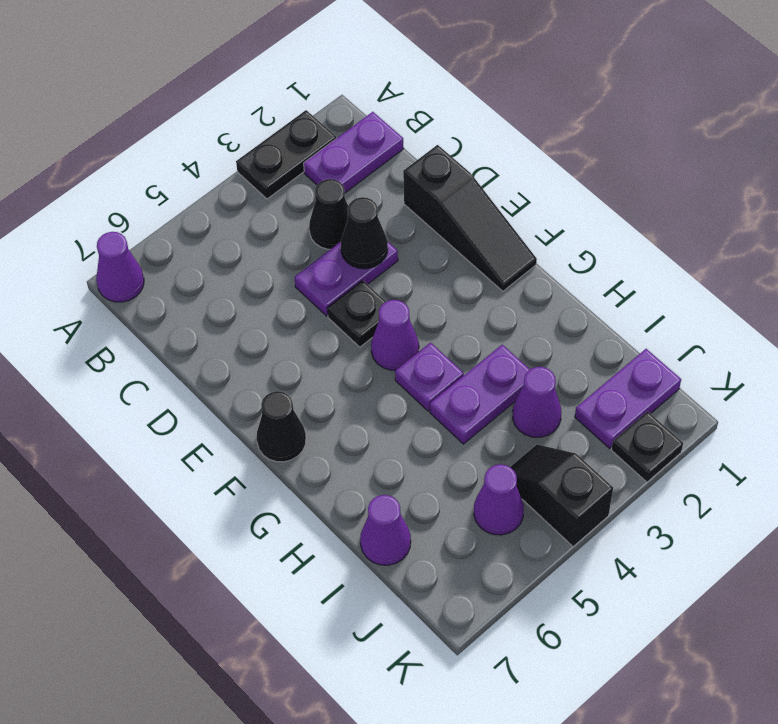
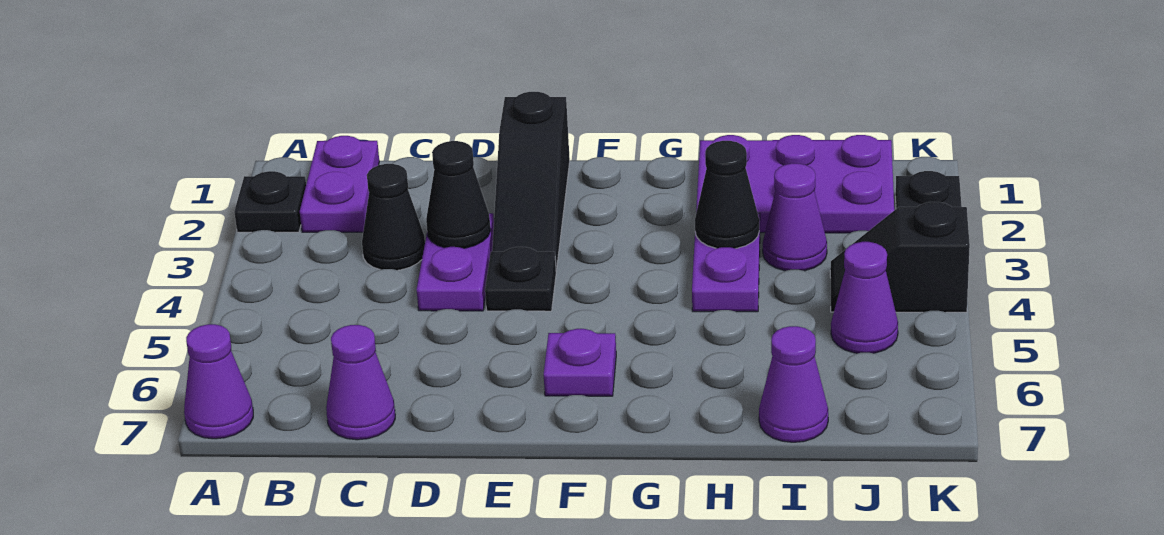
black plate A2:A3 level 1 -> black plate A2 level 1
black slope D1:F1 level 1 top D -> black slope E1:E3 level 1 top 1
purple cone F4 level 1 -> purple cone C7 level 1
black cone F7 level 1 -> black cone H3 level 2
purple plate G4 level 1 -> purple plate F6 level 1
purple plate J1:J2 level 1 -> purple plate H1:J2 level 1

